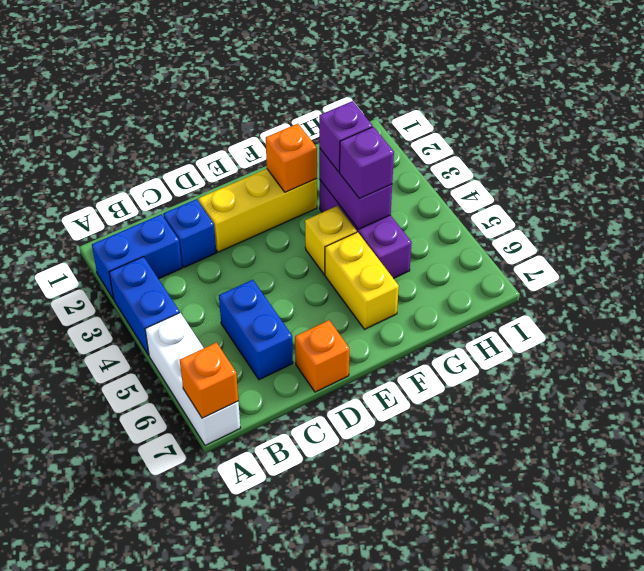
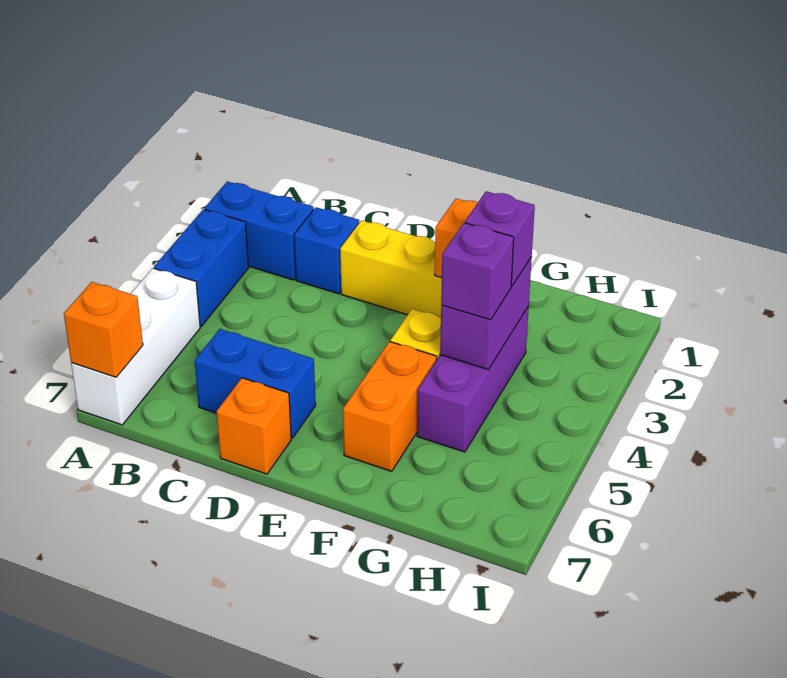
blue brick C5:C6 level 1 -> blue brick C6:D6 level 1
yellow brick F5:F6 level 1 -> orange brick F5:F6 level 1

